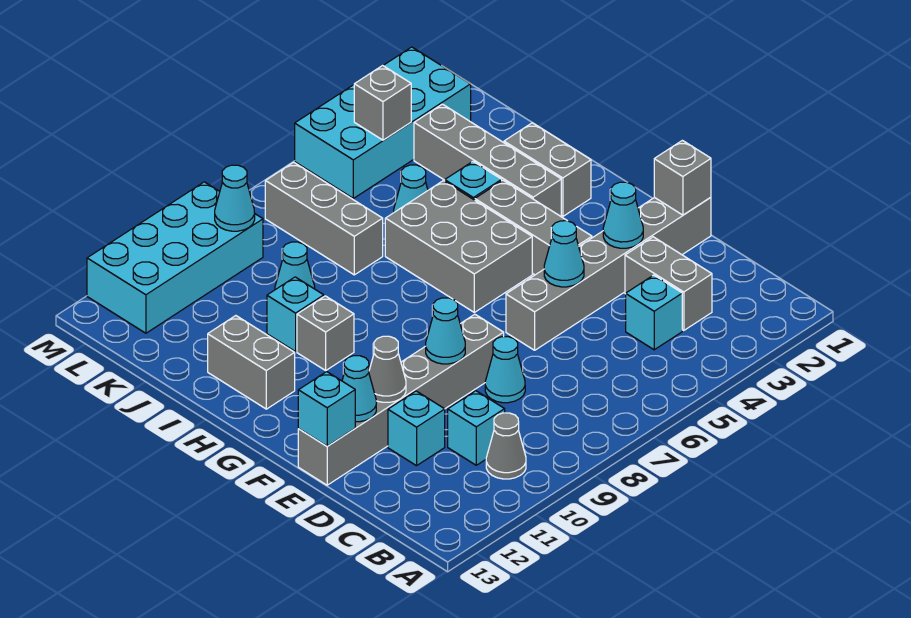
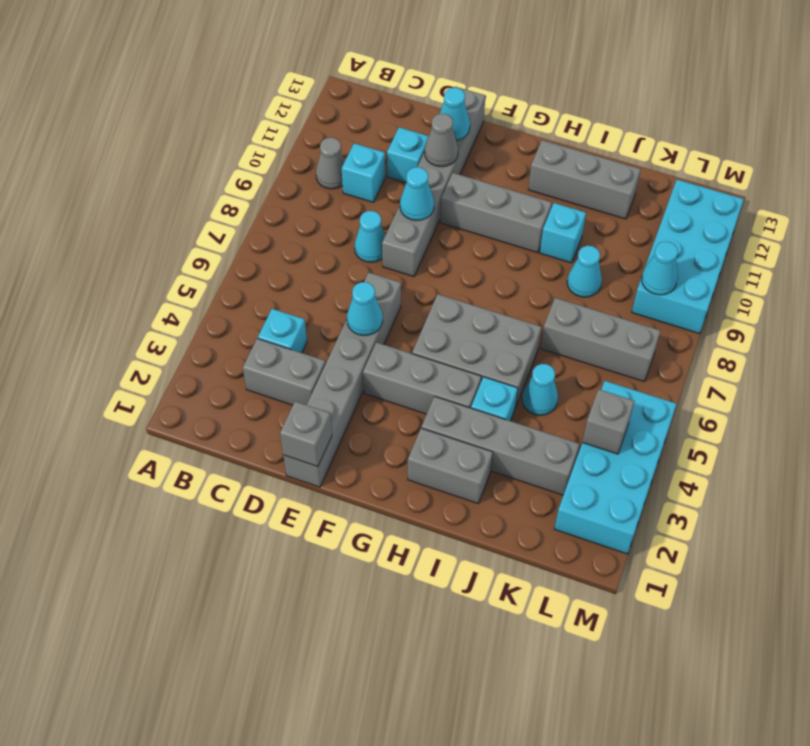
cyan cone E3 level 2 -> none
cyan brick E13 level 2 -> none
grey brick H10 level 1 -> grey brick F10:H10 level 1
grey brick H12:I12 level 1 -> grey brick H12:J12 level 1

